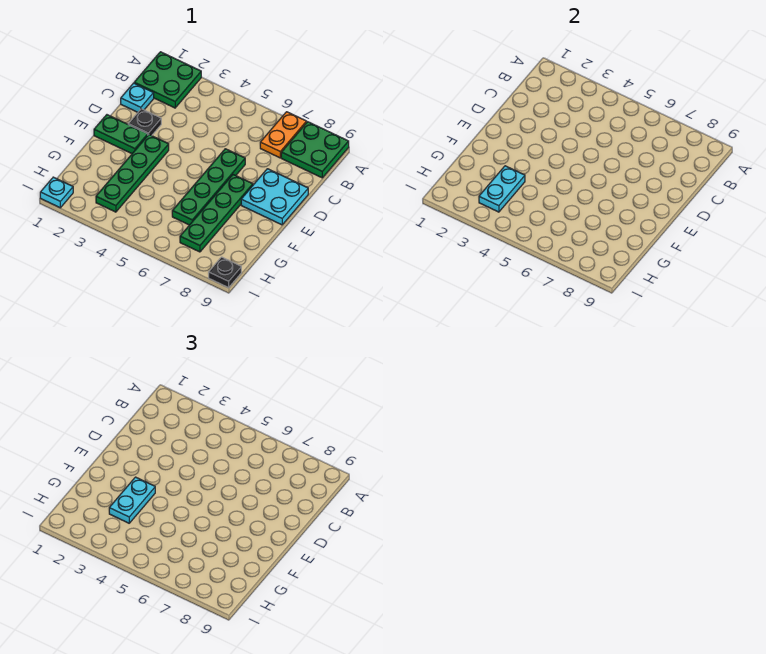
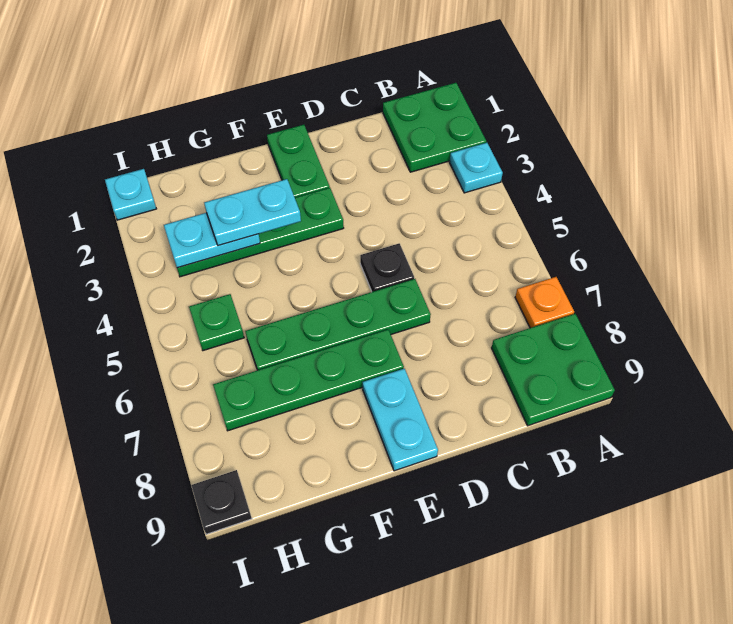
orange plate A7:B7 level 1 -> orange plate A7 level 1
cyan plate C1 level 1 -> cyan plate A3 level 1
black plate D2 level 1 -> black plate D5 level 1
cyan plate D8:E9 level 1 -> cyan plate E8:E9 level 1
none -> green plate H5 level 1

